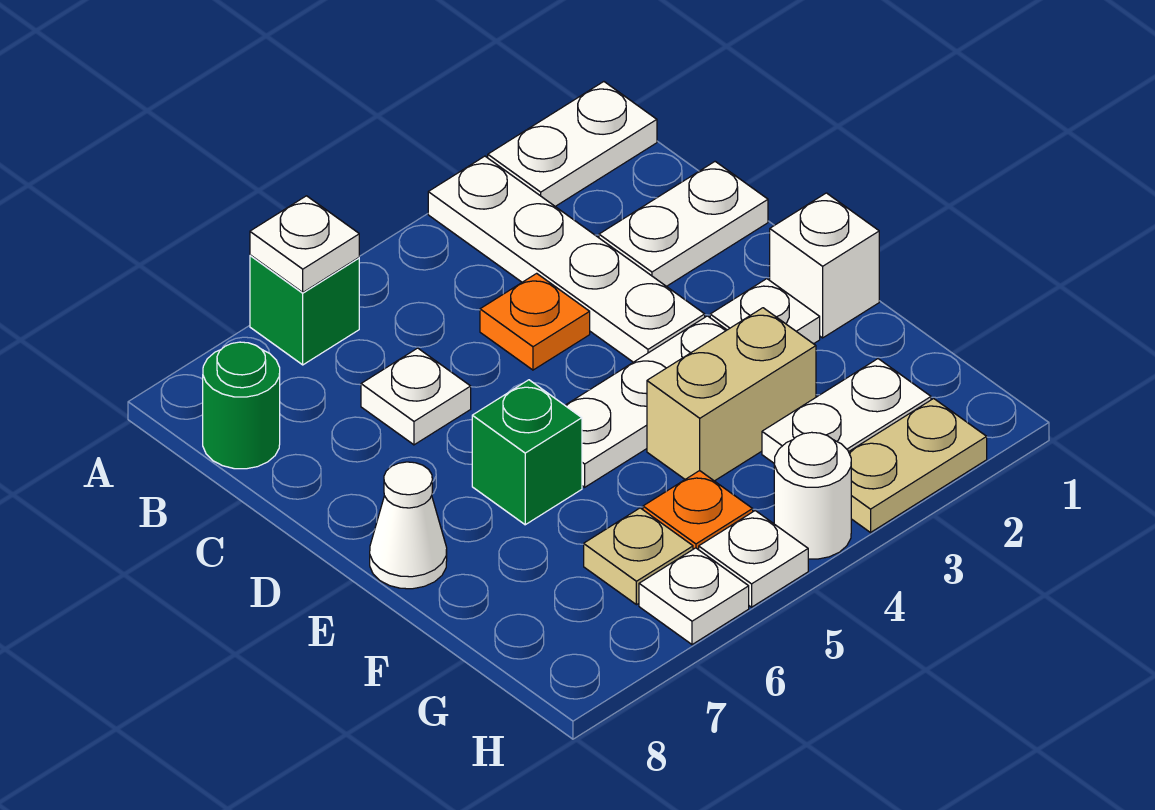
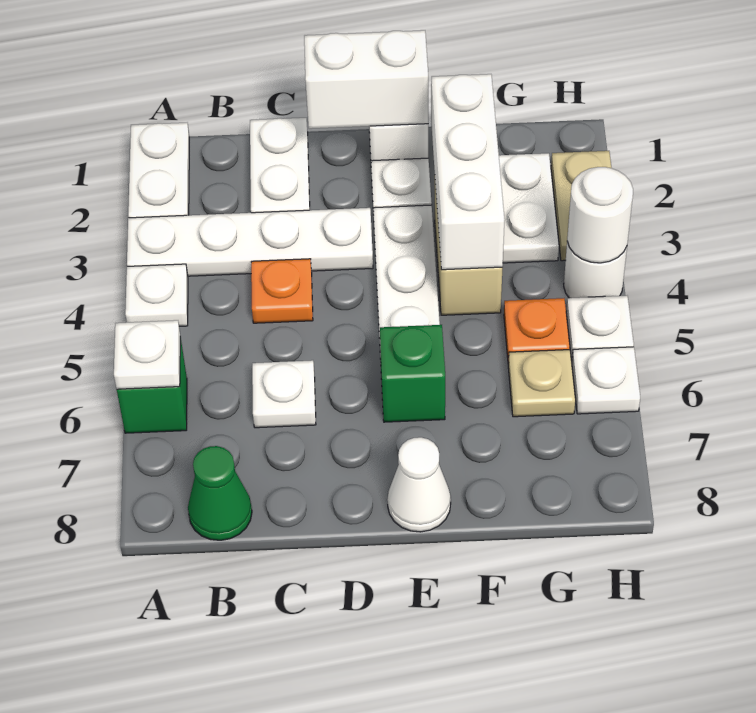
none -> white plate A4 level 1
green round brick B8 level 1 -> green cone B8 level 1
none -> white brick D1:E1 level 2
none -> white brick F2:F4 level 2
none -> white round brick H4 level 2

